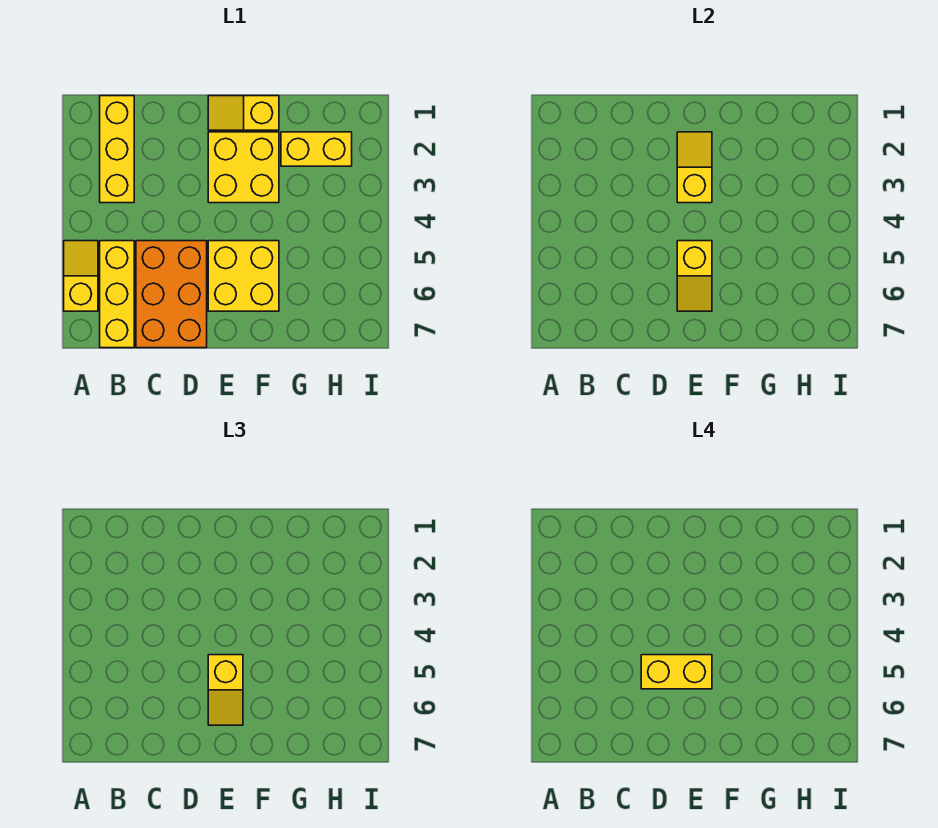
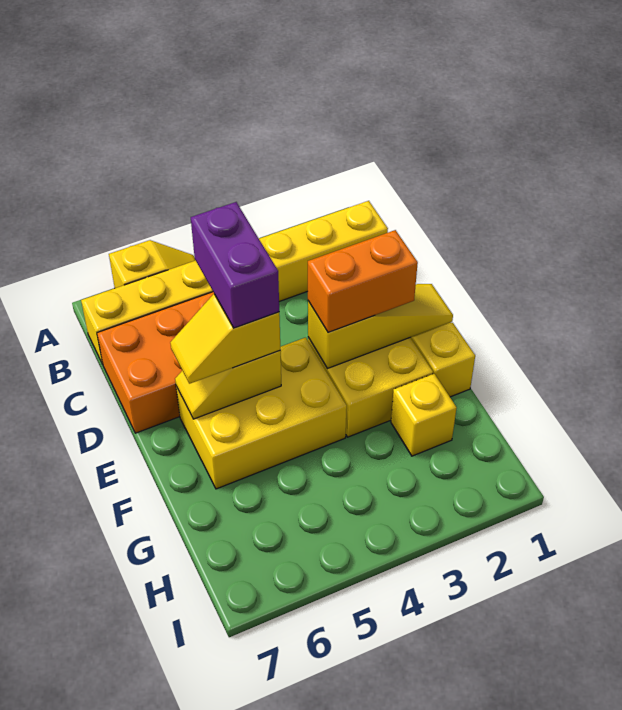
yellow brick D5:E5 level 4 -> purple brick D5:E5 level 4
yellow slope E2:E3 level 2 top 3 -> yellow slope E1:E3 level 2 top 3
none -> orange brick E2:E3 level 3
yellow brick E5:F6 level 1 -> yellow brick E4:F6 level 1
yellow brick G2:H2 level 1 -> yellow brick G2 level 1

